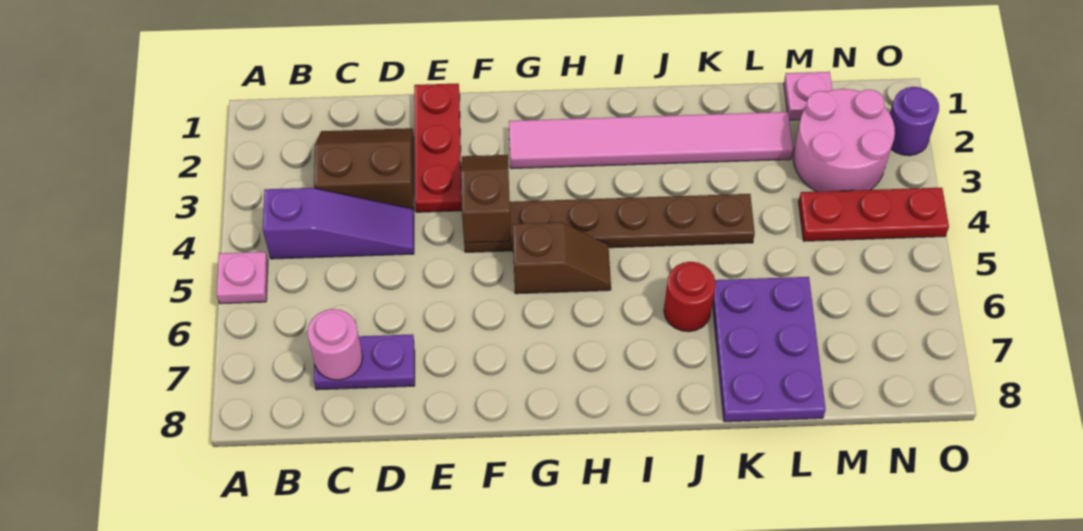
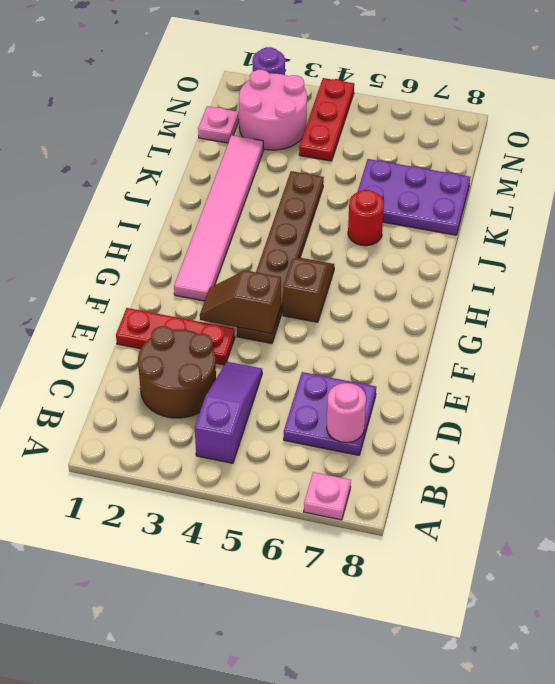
pink plate A5 level 1 -> pink plate A7 level 1
brown slope C2:D3 level 1 top 3 -> brown round brick C2:D3 level 1
purple plate C7:D7 level 1 -> purple plate C6:D7 level 1

